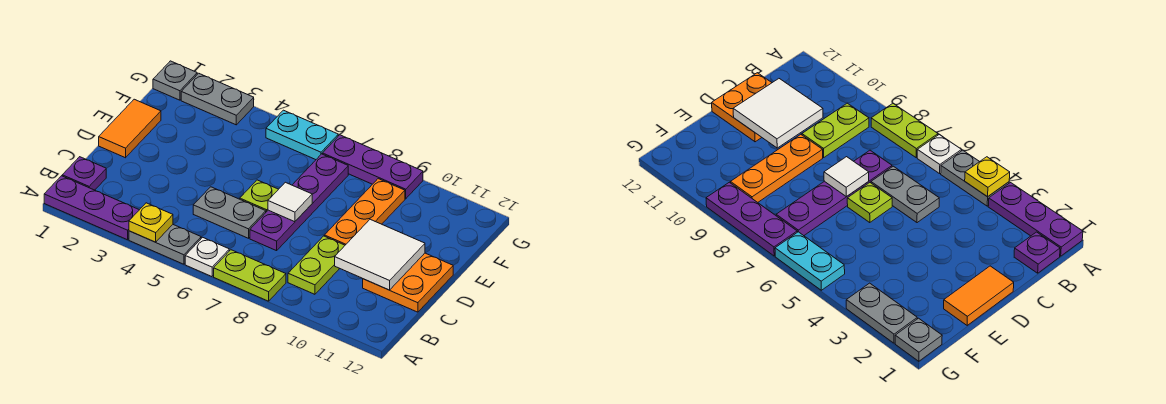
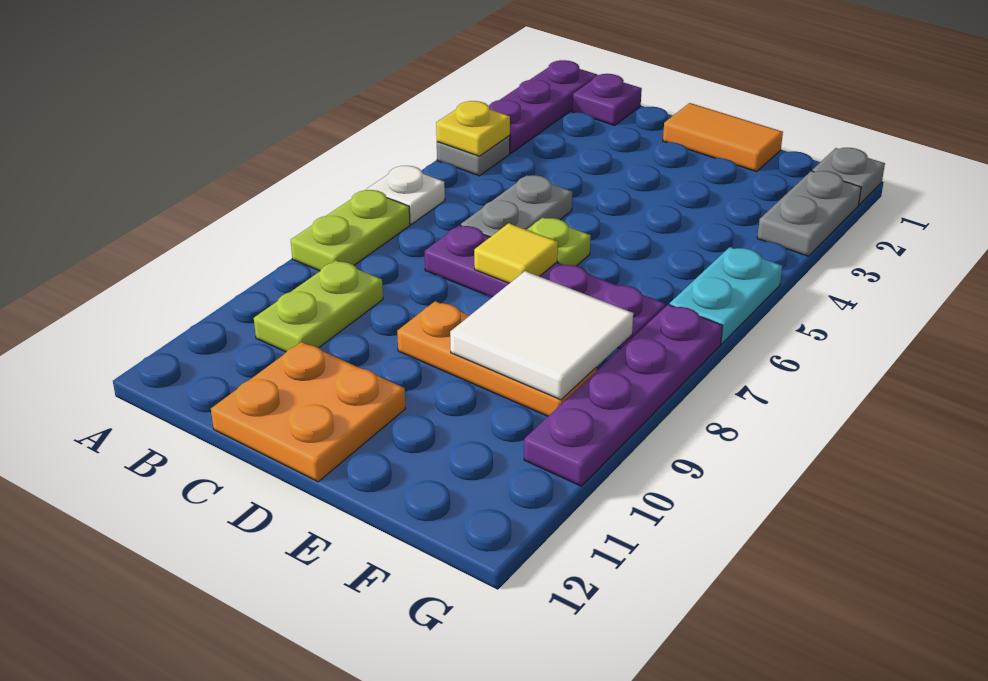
grey plate A4:A5 level 1 -> grey plate A4 level 1
lime plate B9:C9 level 1 -> lime plate B9:B10 level 1
white tile C10:D11 level 2 -> white tile E8:F9 level 2
white tile D7 level 2 -> yellow tile D7 level 2
purple plate G7:G9 level 1 -> purple plate G7:G10 level 1

